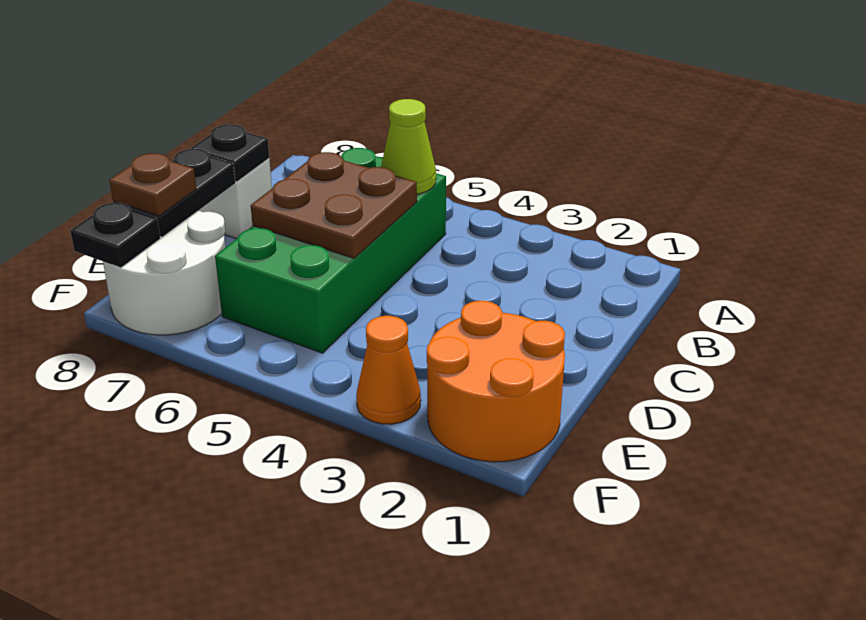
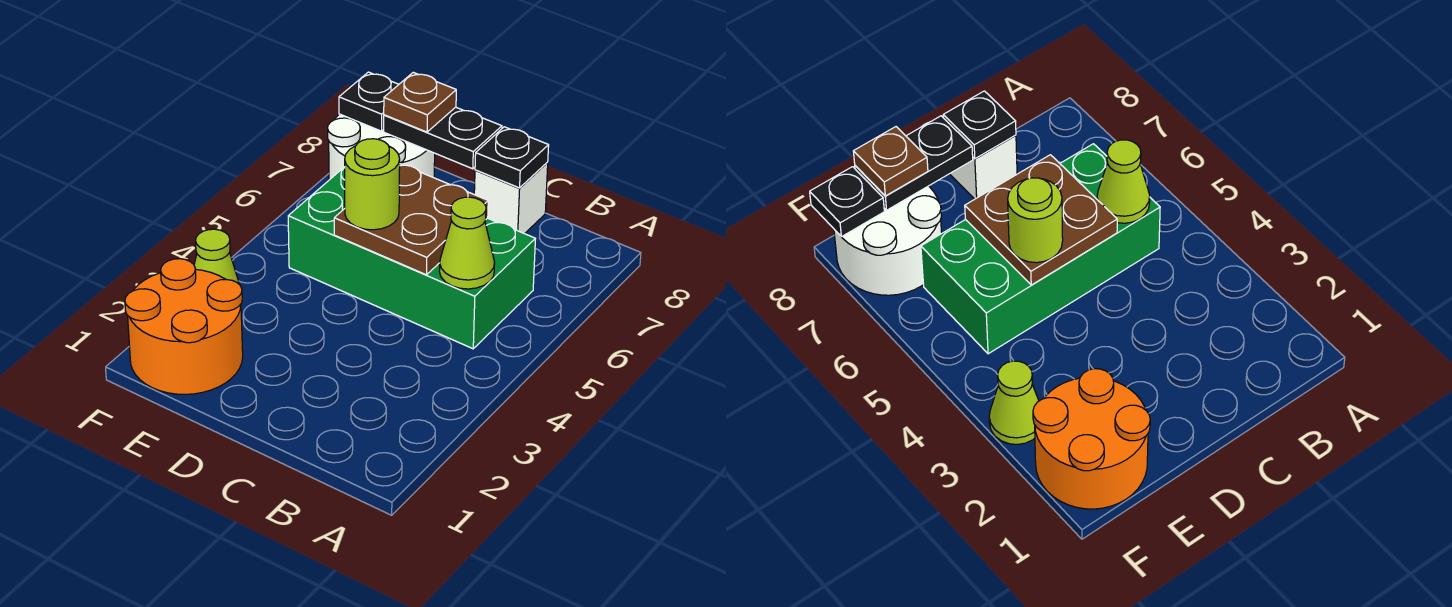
none -> lime round brick D5 level 3
orange cone F3 level 1 -> lime cone F3 level 1

